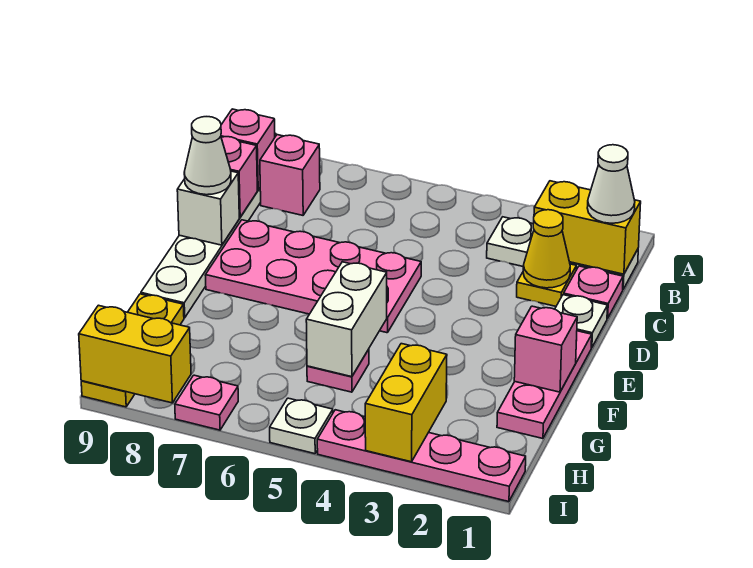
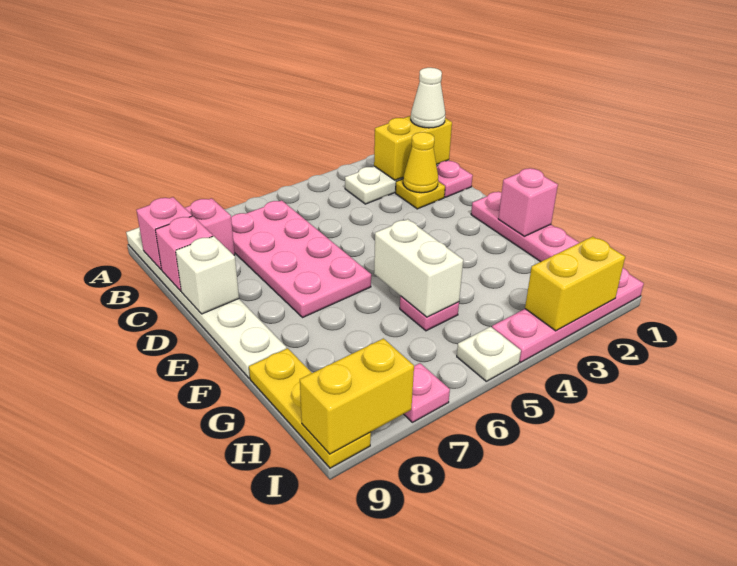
white plate D1 level 1 -> none
pink plate D5:E8 level 1 -> pink plate B6:E7 level 1
white cone D9 level 3 -> none
yellow brick H3:I3 level 2 -> yellow brick I2:I3 level 2

